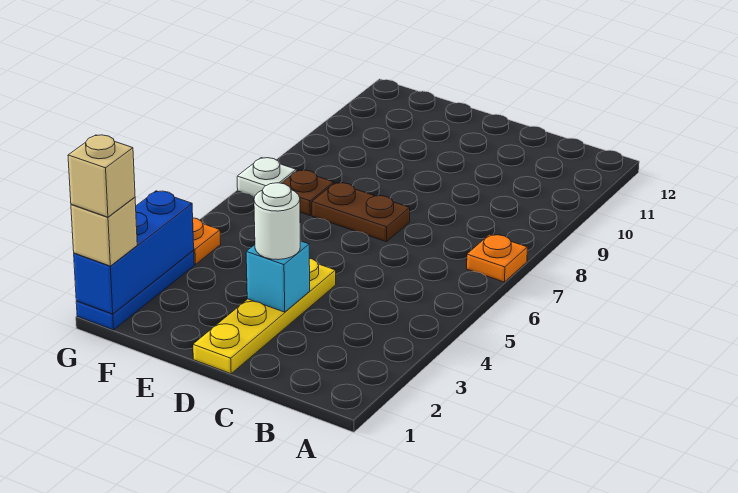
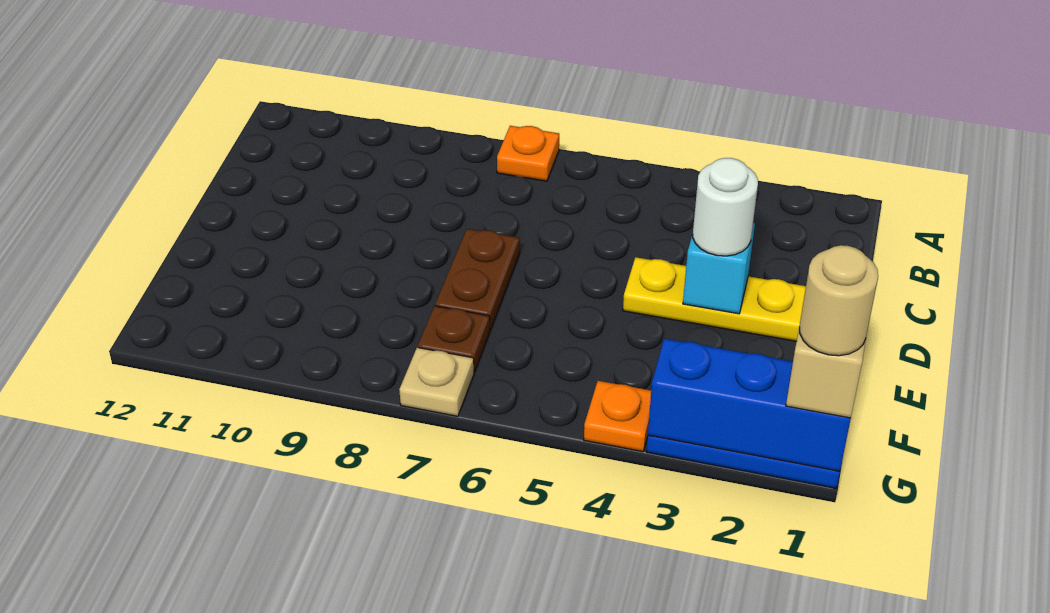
tan brick G1 level 4 -> tan round brick G1 level 4
white plate G7 level 1 -> tan plate G7 level 1

